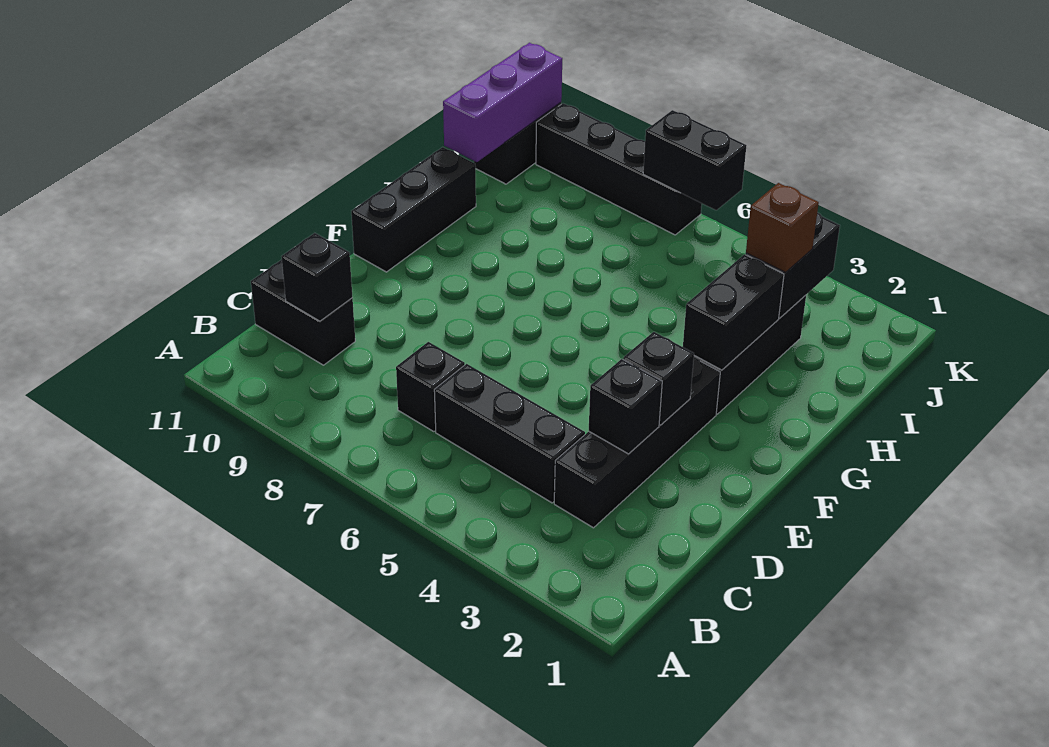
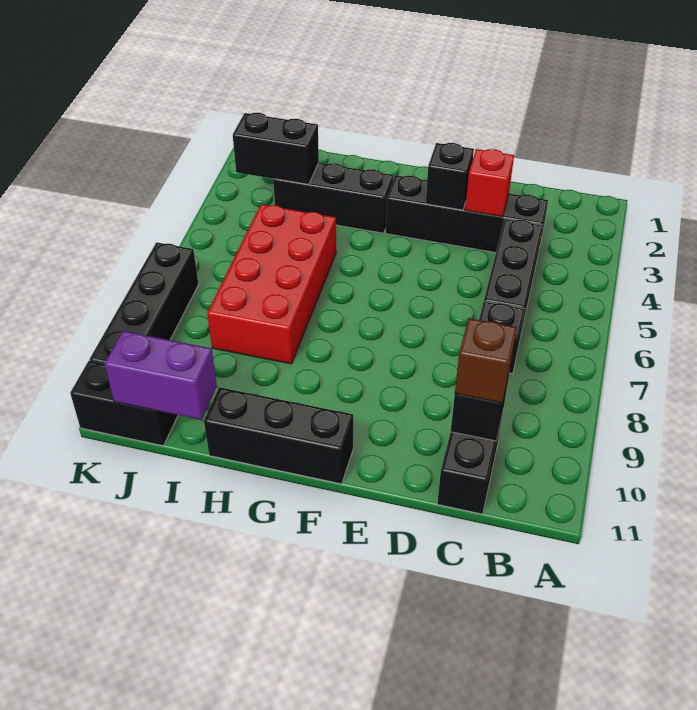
black brick D3 level 2 -> red brick D3 level 2
black brick G3:H3 level 2 -> none
none -> red brick H5:I8 level 1
brown brick I3 level 3 -> brown brick C10 level 3
purple brick I11:K11 level 2 -> purple brick I11:J11 level 2
black brick K6:K7 level 2 -> none

